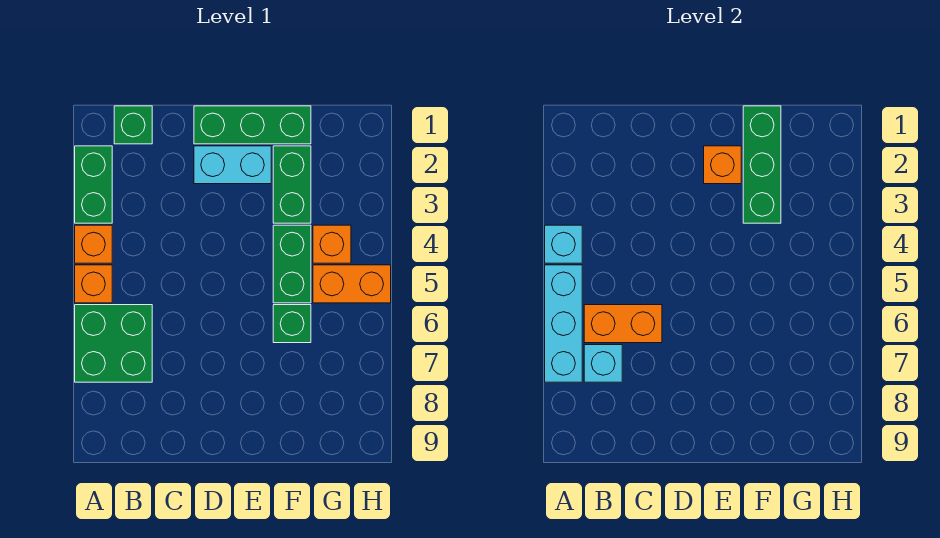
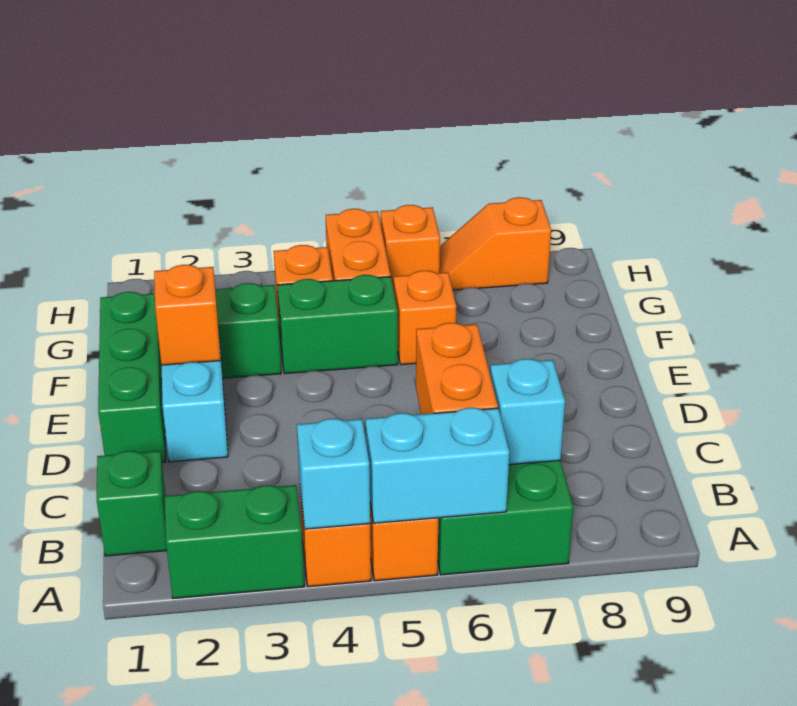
cyan brick A5:A7 level 2 -> cyan brick A5:A6 level 2
green brick F1:F3 level 2 -> none
green brick F6 level 1 -> orange brick F6 level 1
none -> orange brick H6 level 1
none -> orange slope H7:H8 level 1 top 8

